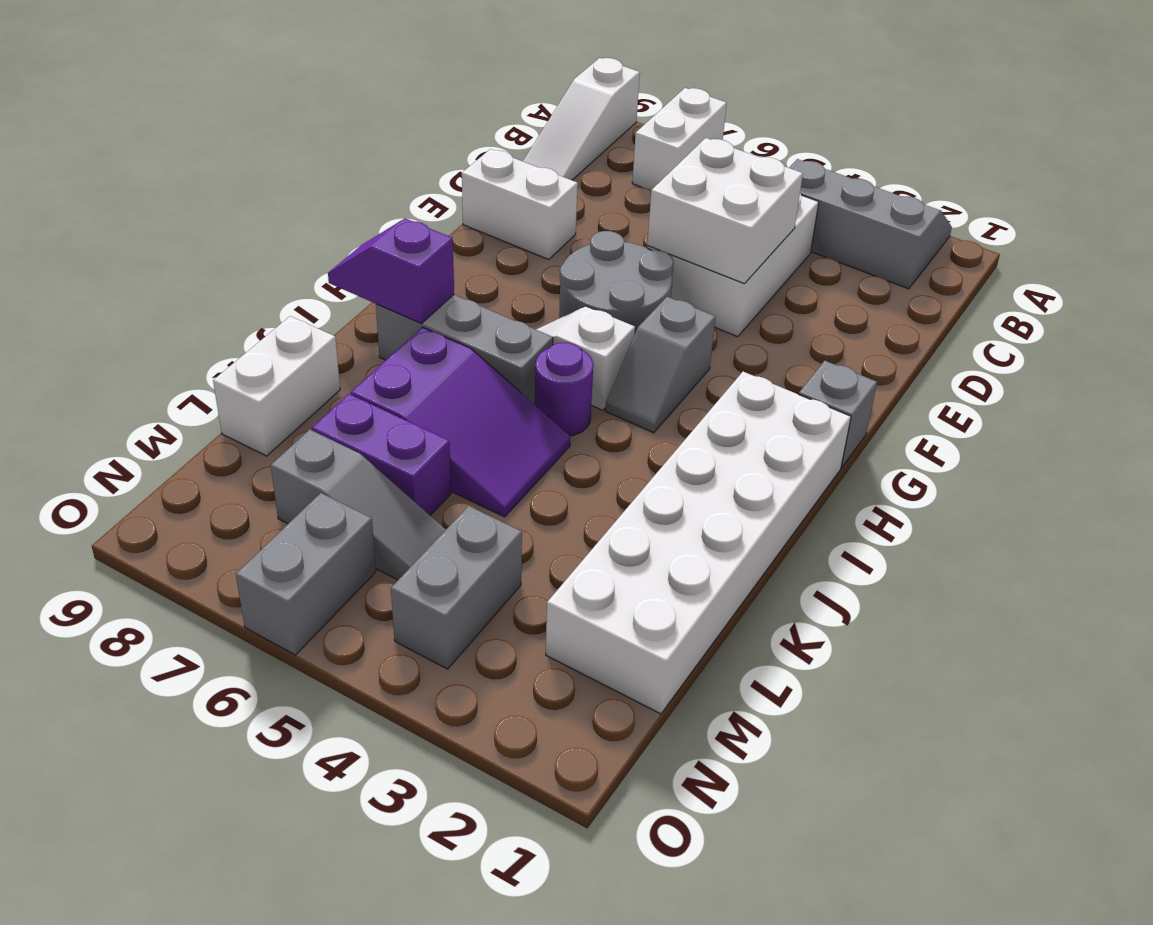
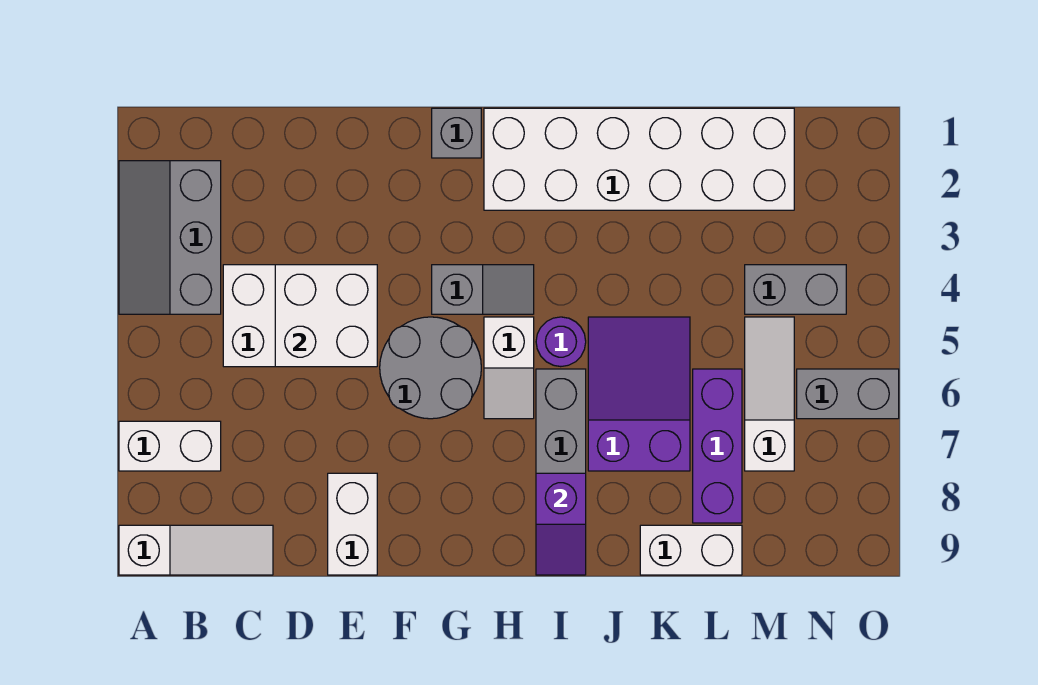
purple brick L6:L7 level 1 -> purple brick L6:L8 level 1
grey slope M5:M7 level 1 top 7 -> white slope M5:M7 level 1 top 7

